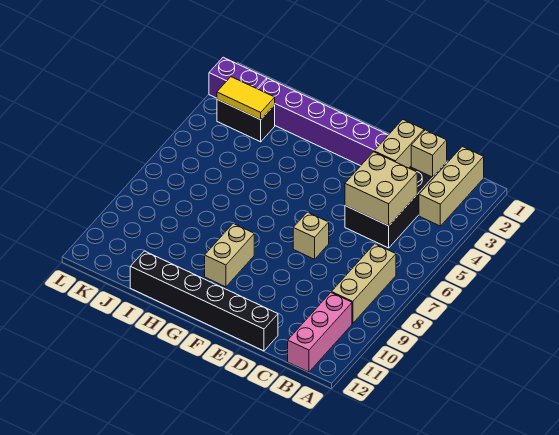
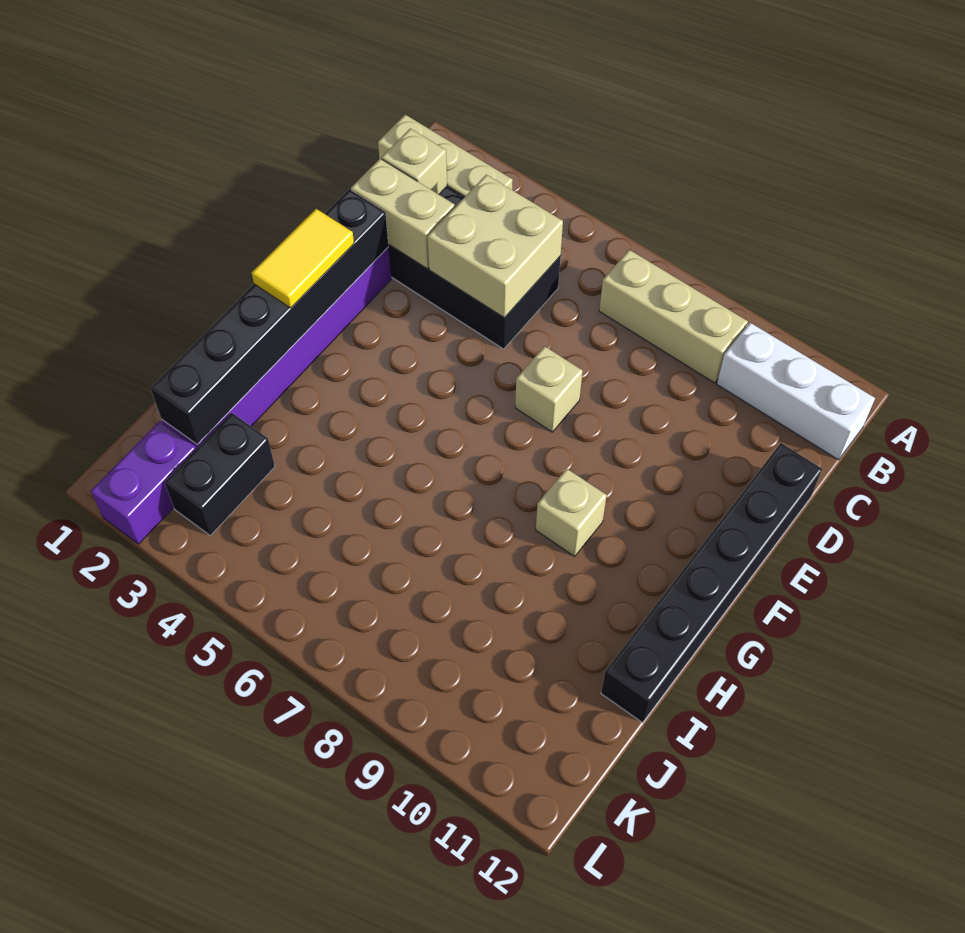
pink brick B10:B12 level 1 -> white brick B10:B12 level 1
none -> black brick E2:J2 level 2
tan brick G9:G10 level 1 -> tan brick G9 level 1
yellow tile J3:K3 level 2 -> yellow tile F2:G2 level 3

